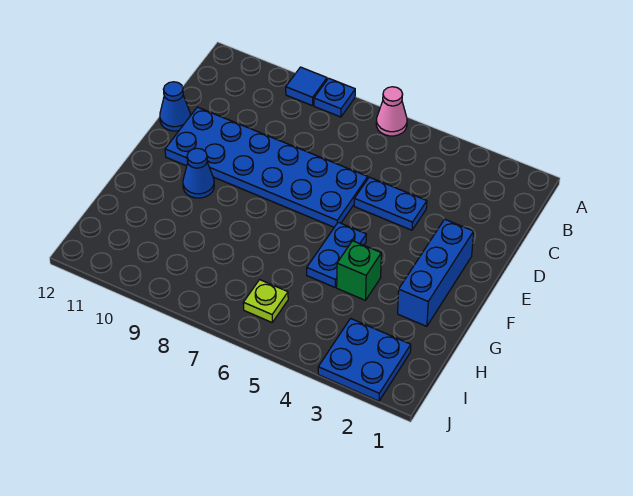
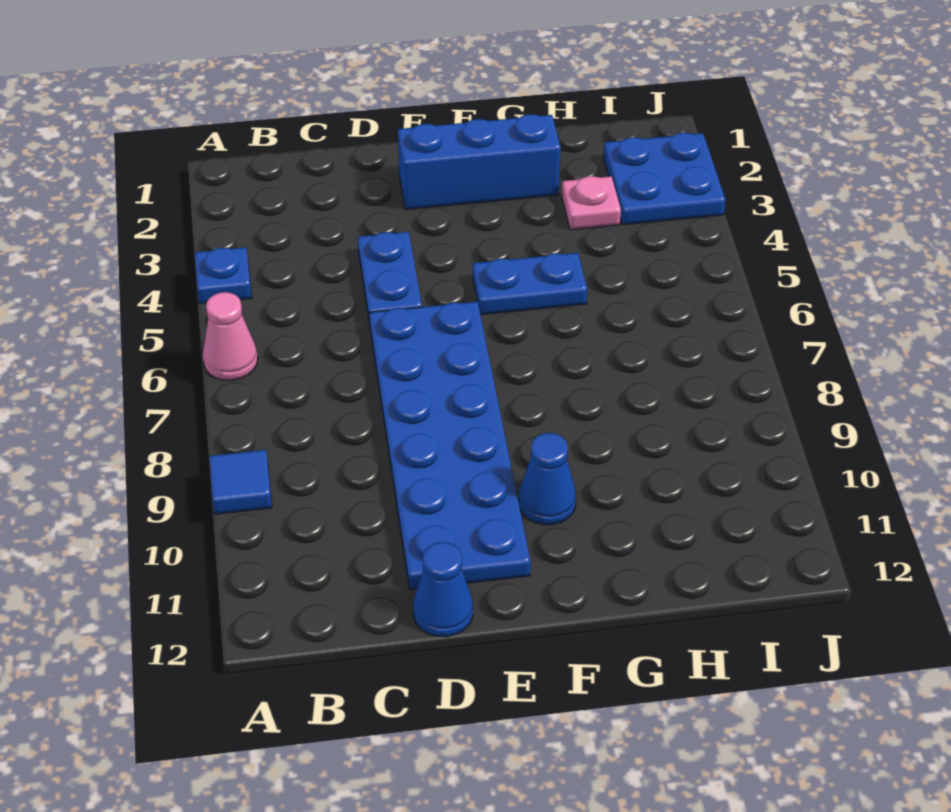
blue plate A8 level 1 -> blue plate A4 level 1
green brick G4 level 1 -> none
none -> pink plate H3 level 1
lime plate I6 level 1 -> none

